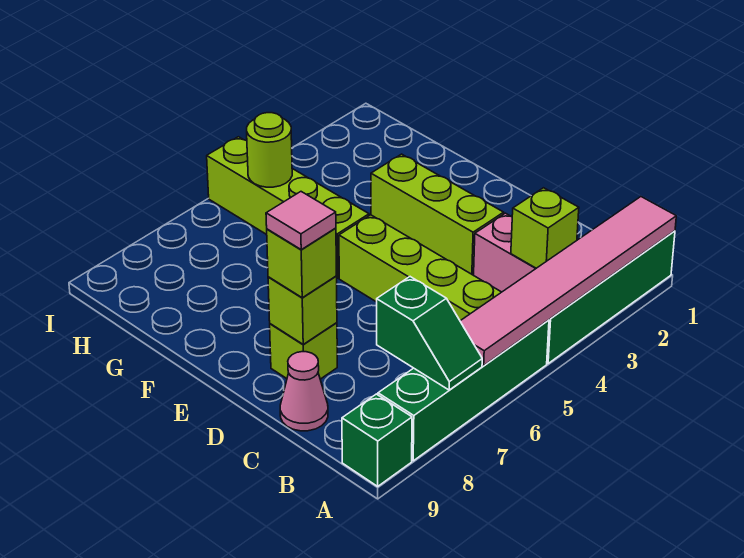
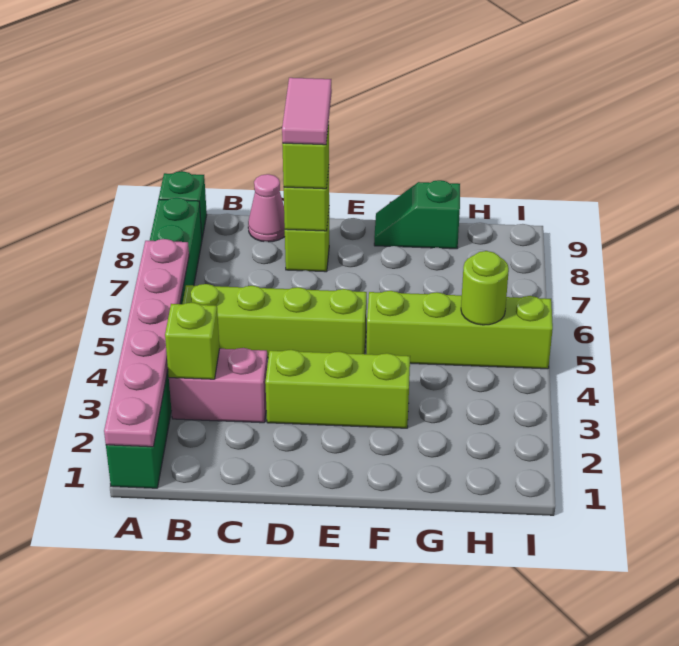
pink tile A1:A6 level 2 -> pink plate A1:A6 level 2
green slope A7:B7 level 2 top B -> green slope F9:G9 level 1 top G
pink tile D8 level 4 -> pink tile D8:D9 level 4

